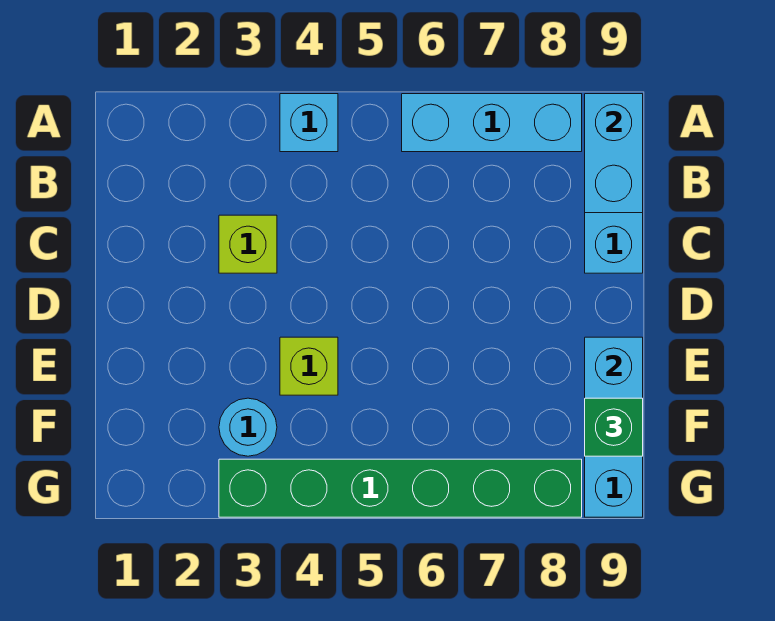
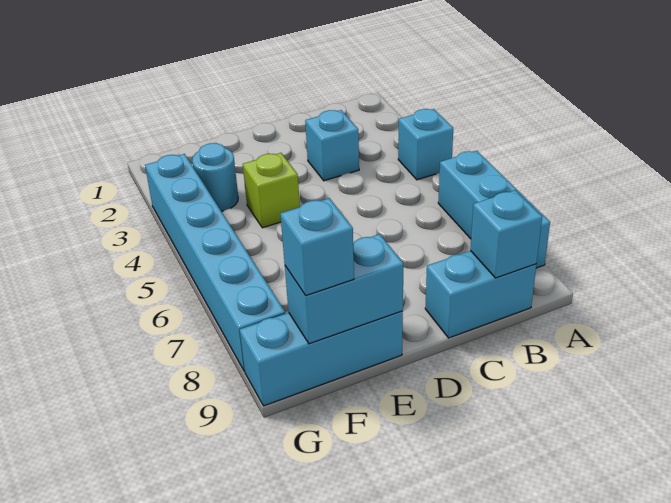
cyan brick A9:B9 level 2 -> cyan brick B9 level 2
lime brick C3 level 1 -> cyan brick C3 level 1
green brick F9 level 3 -> cyan brick F9 level 3
green brick G3:G8 level 1 -> cyan brick G3:G8 level 1

